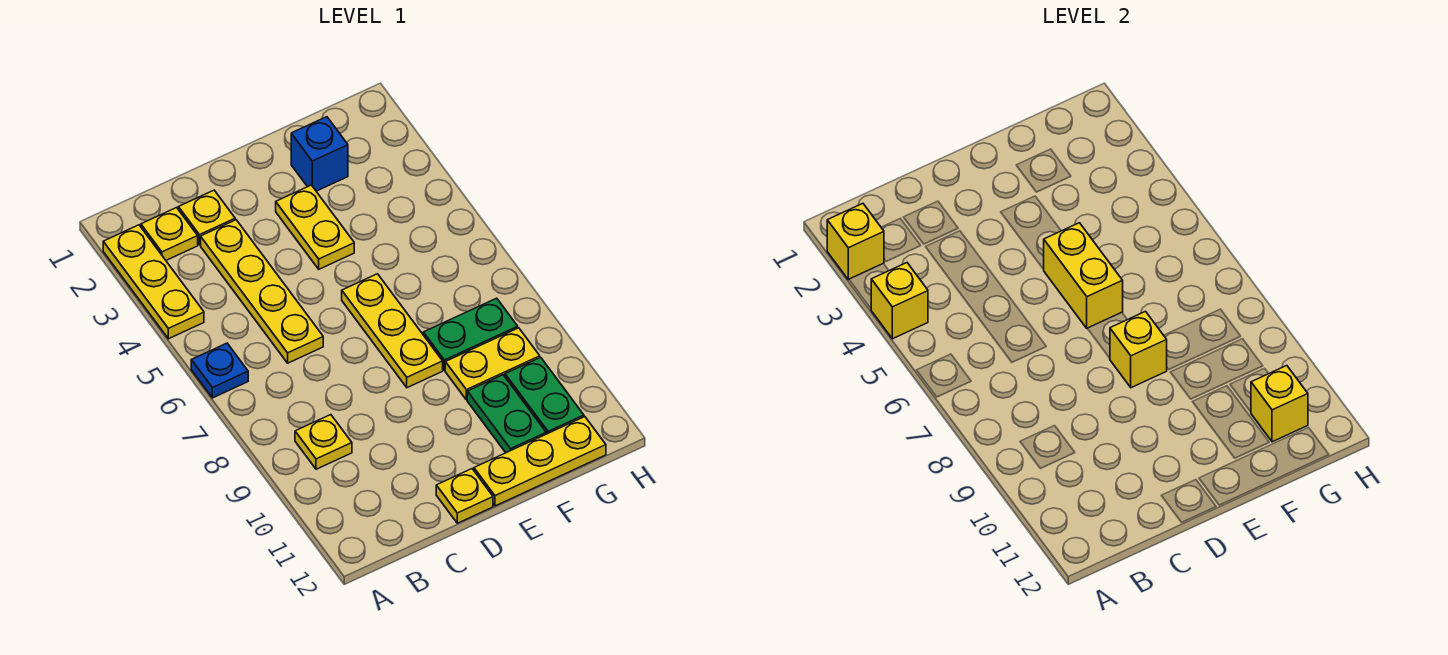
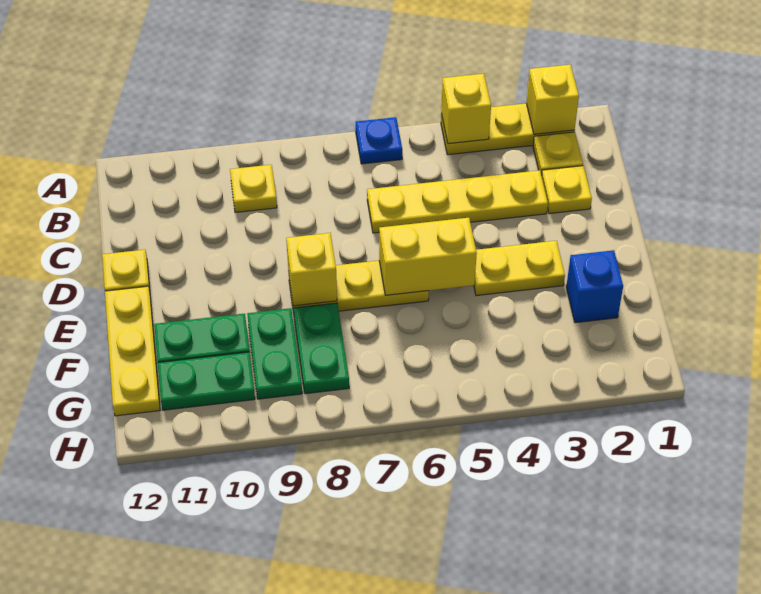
yellow plate F9:G9 level 1 -> green plate F9:G9 level 1
yellow brick G11 level 2 -> none

